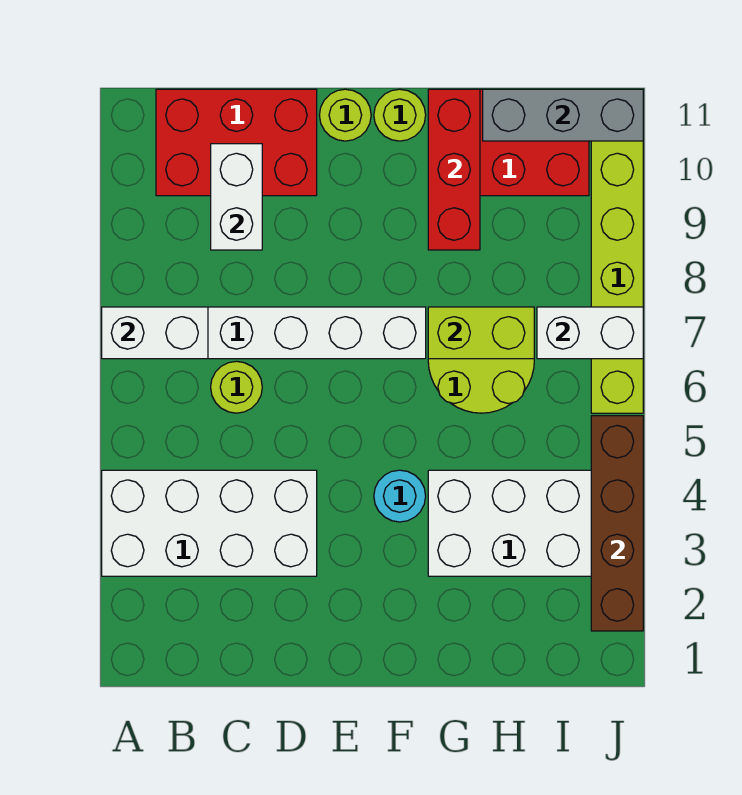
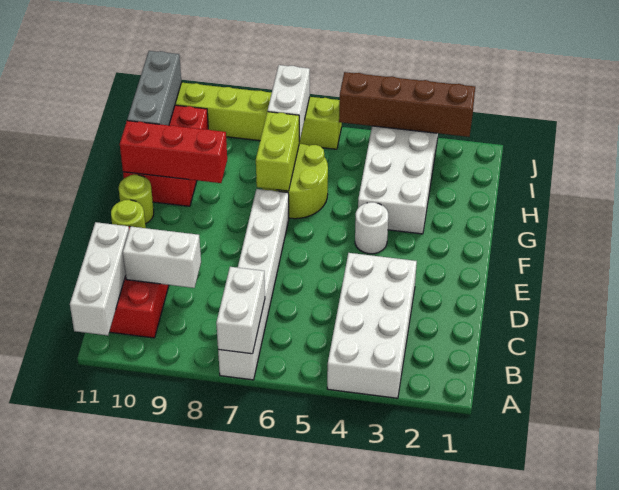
none -> white brick A11:C11 level 2
lime round brick C6 level 1 -> none
cyan round brick F4 level 1 -> white round brick F4 level 1

